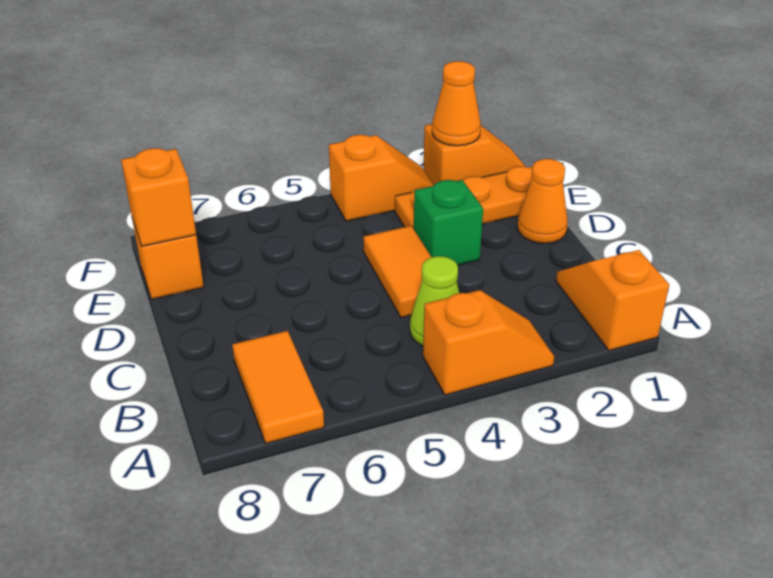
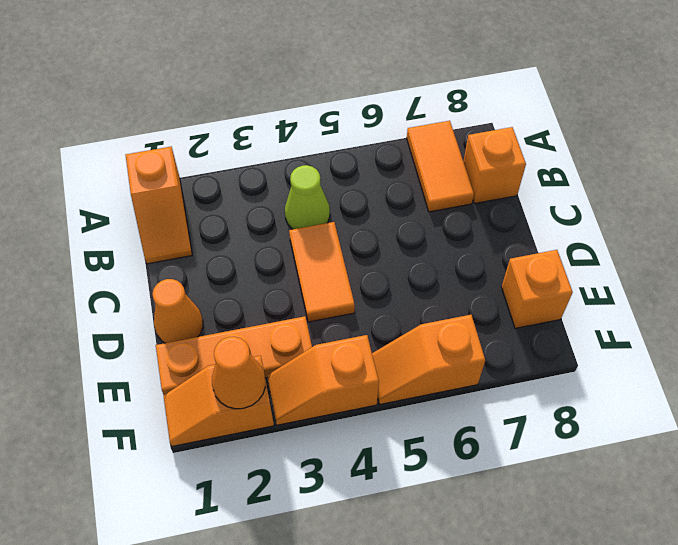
orange slope A3:A4 level 1 top 4 -> orange slope F5:F6 level 1 top 6
green brick D3 level 1 -> none
orange brick E8 level 2 -> orange brick B8 level 1

